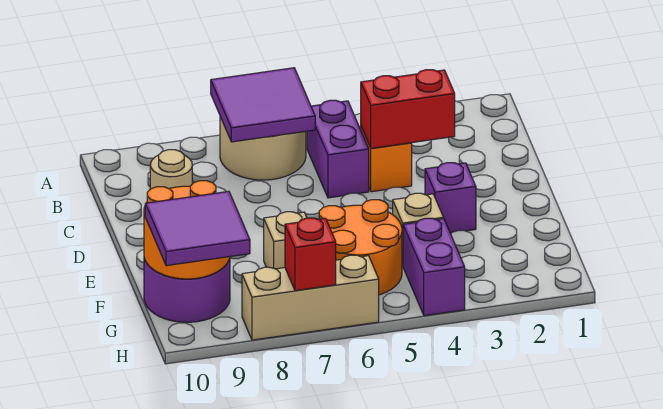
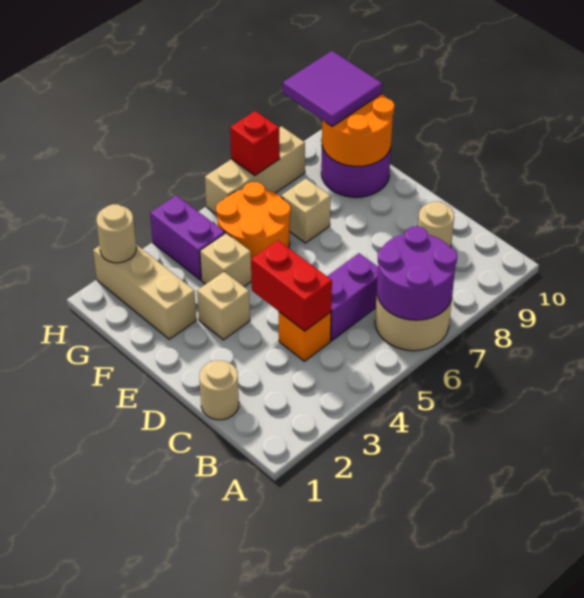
purple tile A6:B7 level 2 -> purple round brick A6:B7 level 2
purple brick B5:C5 level 1 -> purple brick C5:C6 level 1
none -> tan round brick C1 level 1
red brick C3:C4 level 2 -> red brick C4:D4 level 2
purple brick E3 level 1 -> tan brick E3 level 1
none -> tan brick F2:H2 level 1
none -> tan round brick H2 level 2

